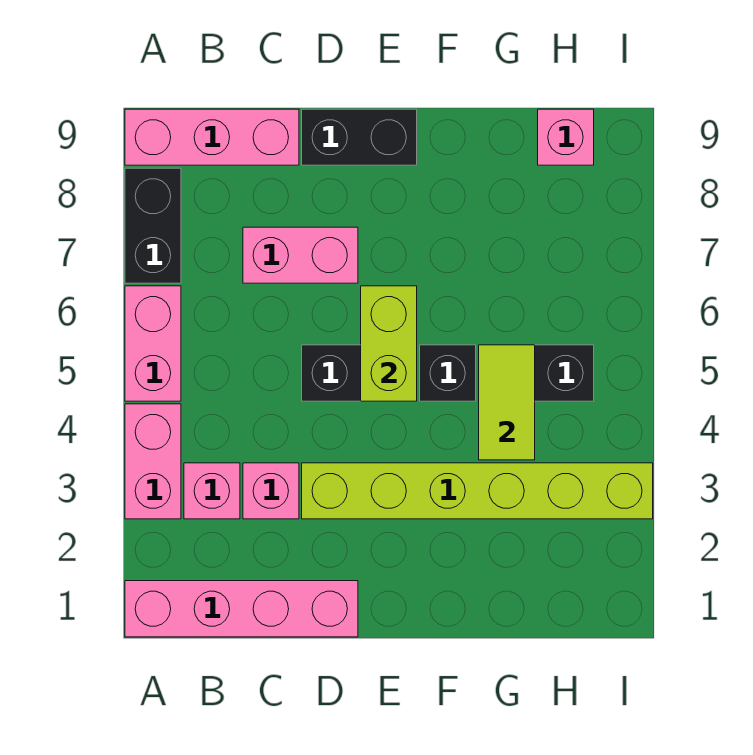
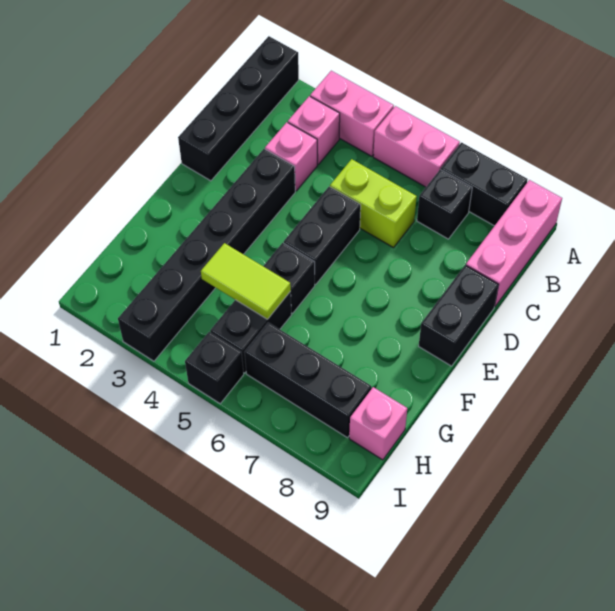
pink brick A1:D1 level 1 -> black brick A1:D1 level 1
none -> black brick B7 level 1
pink brick C7:D7 level 1 -> none
lime brick D3:I3 level 1 -> black brick D3:I3 level 1
lime brick E5:E6 level 2 -> lime brick C5:C6 level 1
none -> black brick H6:H8 level 1
none -> black brick I5 level 1

